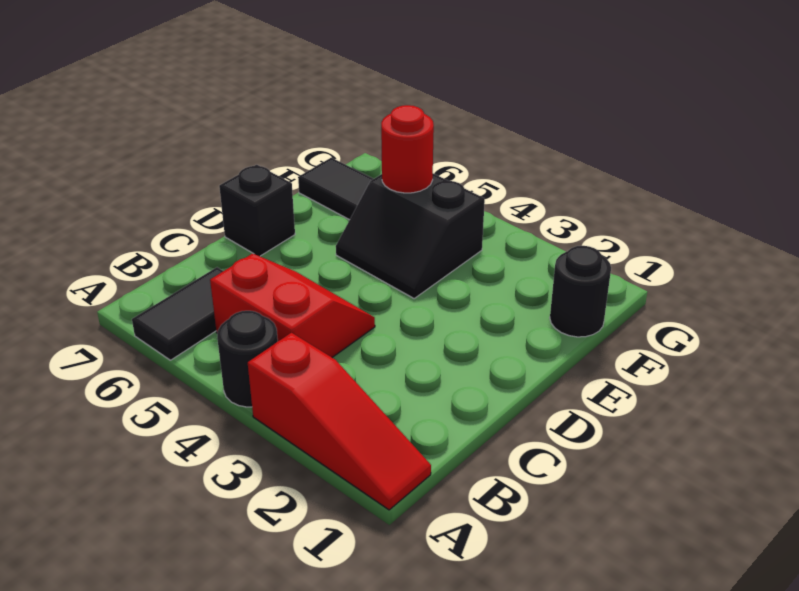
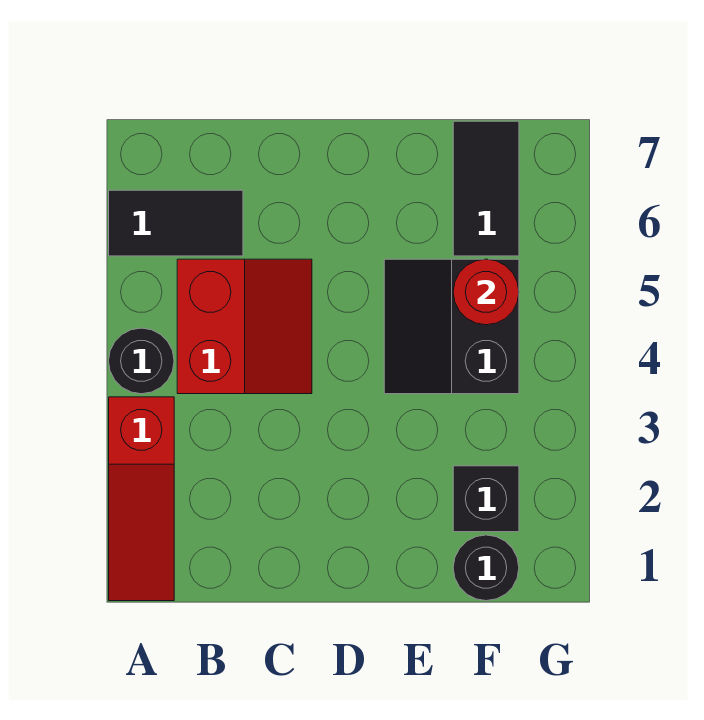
black brick D7 level 1 -> black brick F2 level 1

